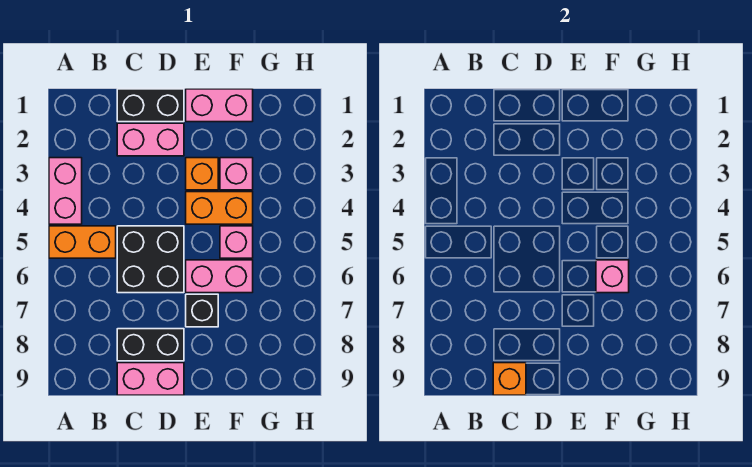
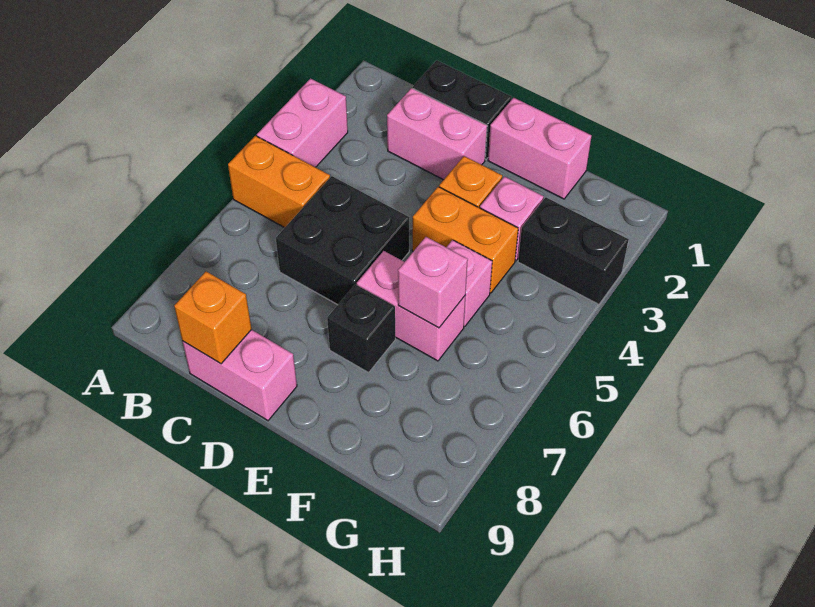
black brick C8:D8 level 1 -> black brick G3:H3 level 1

